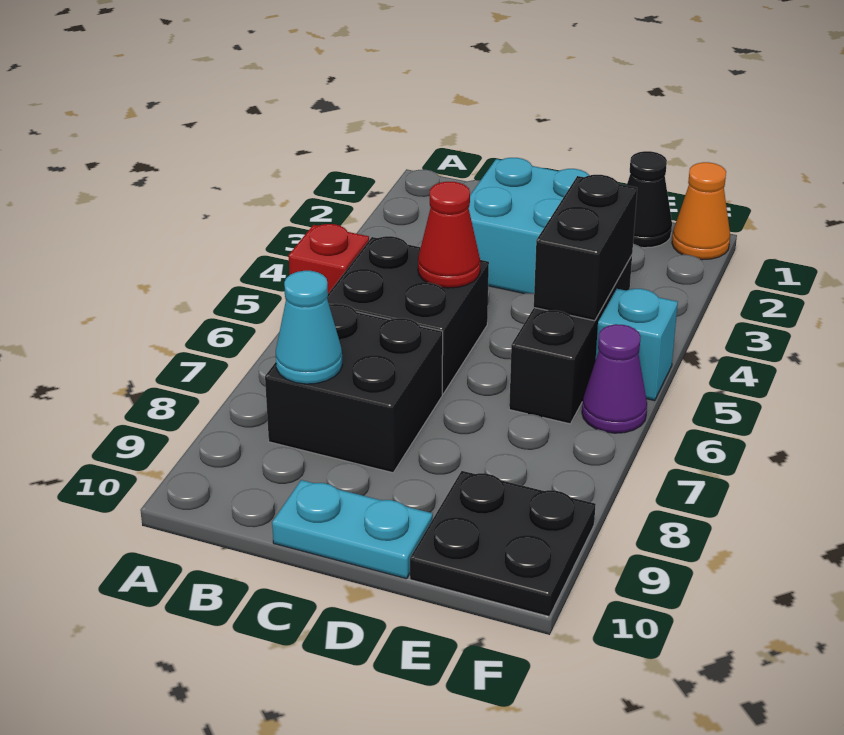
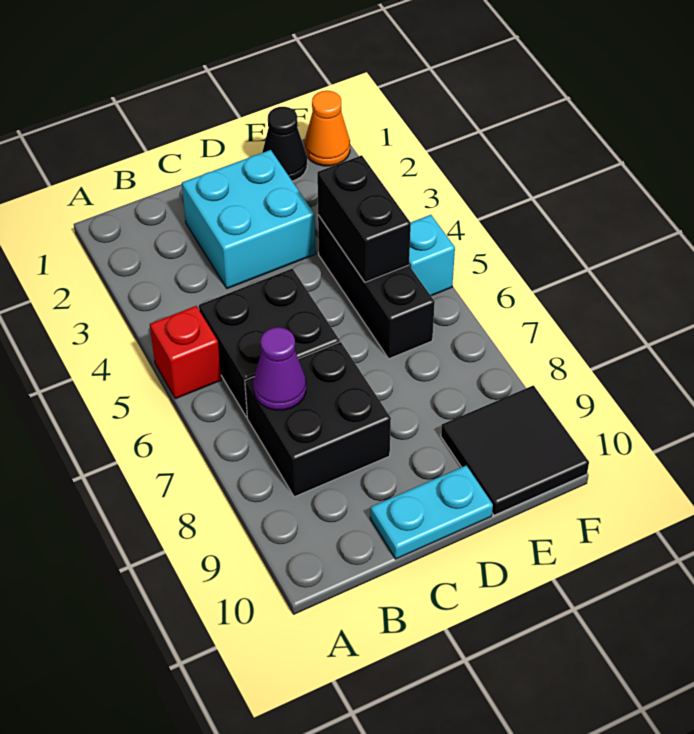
cyan cone B8 level 2 -> none
red cone C5 level 2 -> none
black plate E9:F10 level 1 -> black tile E9:F10 level 1
purple cone F6 level 1 -> purple cone B7 level 2

